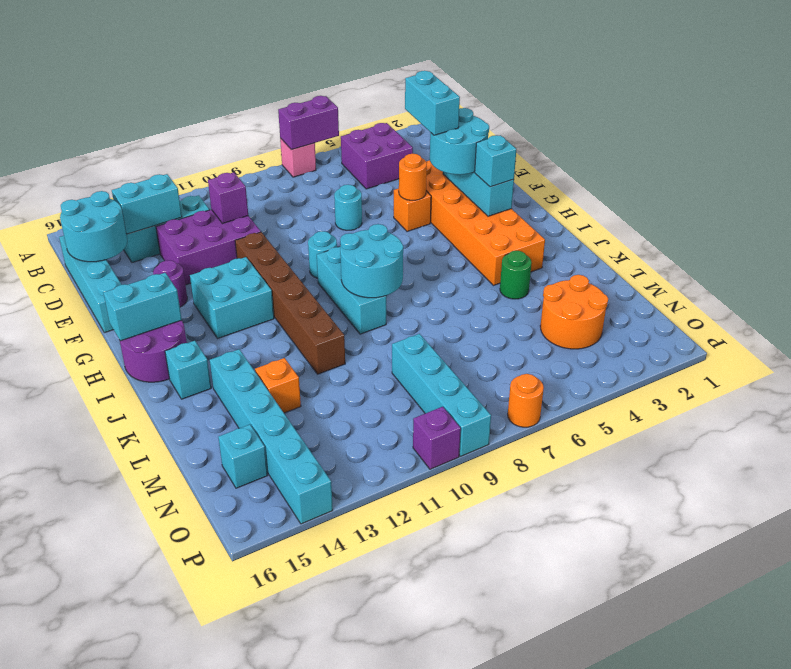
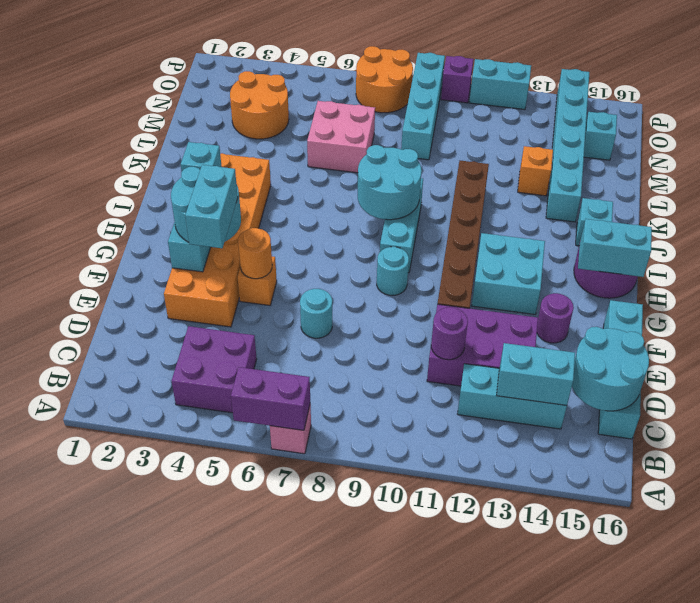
purple brick D11 level 2 -> purple round brick D11 level 2
green round brick K4 level 1 -> none
none -> pink brick L6:M7 level 1
orange round brick P7 level 1 -> orange round brick O7:P8 level 1
none -> cyan brick P11:P12 level 1

